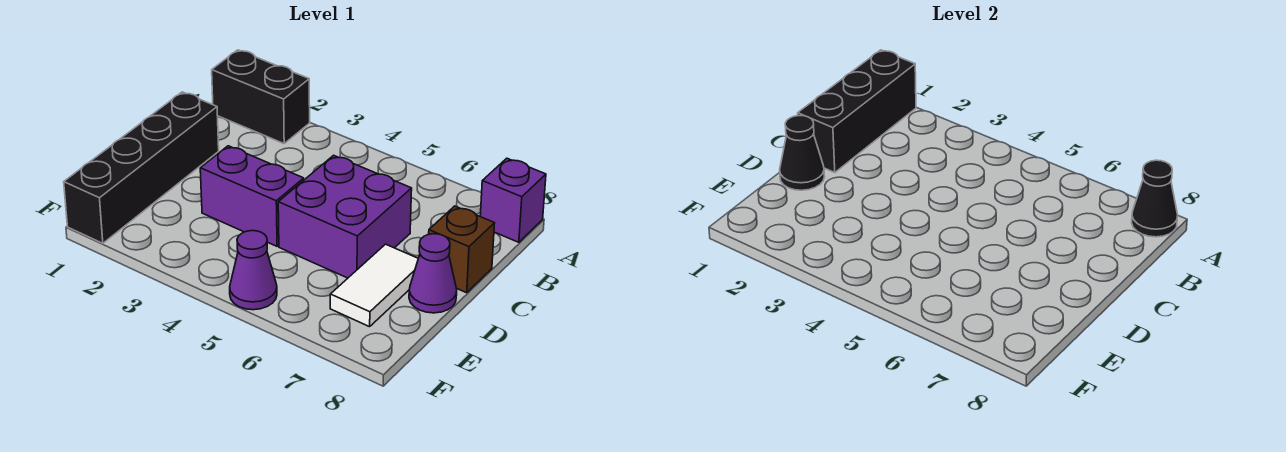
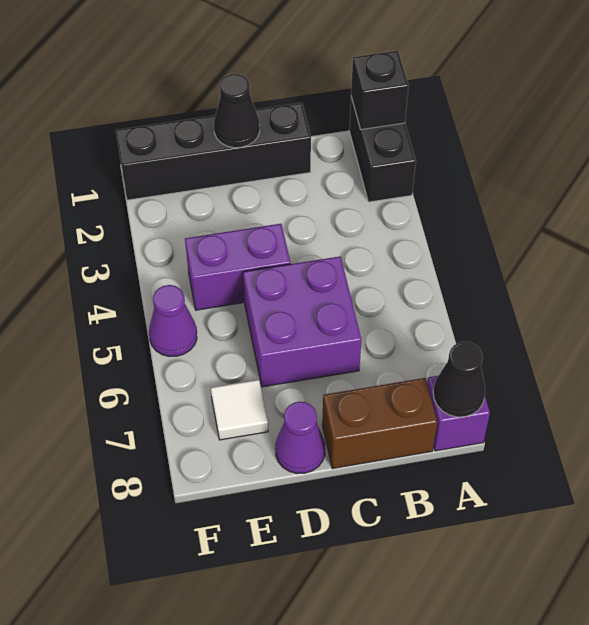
black brick A1:C1 level 2 -> black brick A1 level 2
brown brick C8 level 1 -> brown brick B8:C8 level 1
purple brick D3:D4 level 1 -> purple brick D4:E4 level 1
white tile D7:E7 level 1 -> white tile E7 level 1

